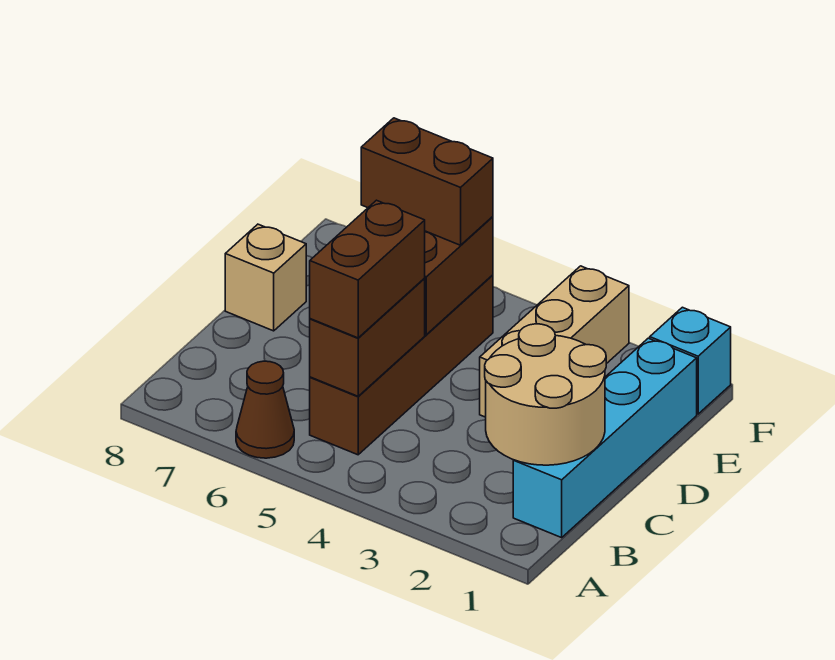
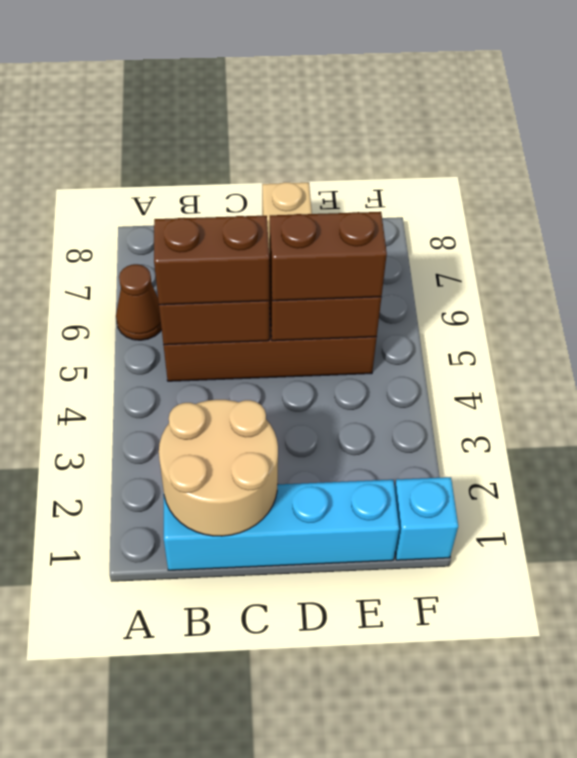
tan brick D3:F3 level 1 -> none
brown brick E5:E6 level 3 -> brown brick D5:E5 level 3

